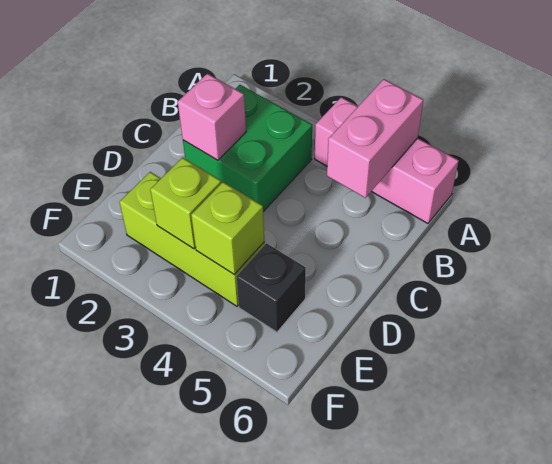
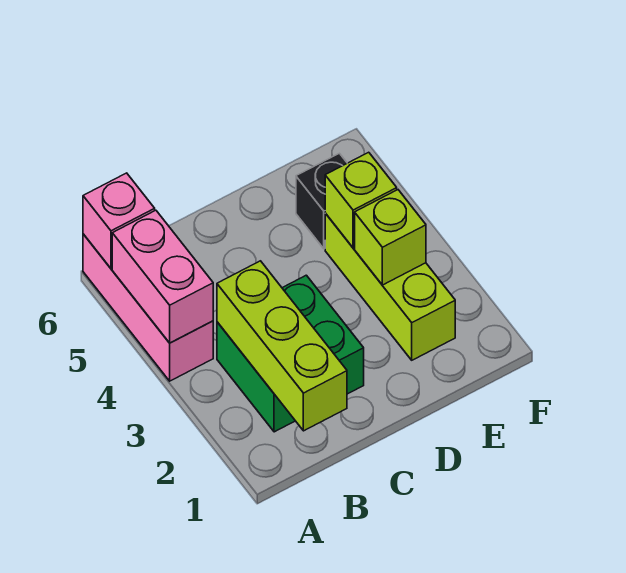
pink brick A5:B5 level 2 -> pink brick A4:A5 level 2
none -> lime brick B1:B3 level 2
pink brick C2 level 2 -> pink brick A6 level 2

